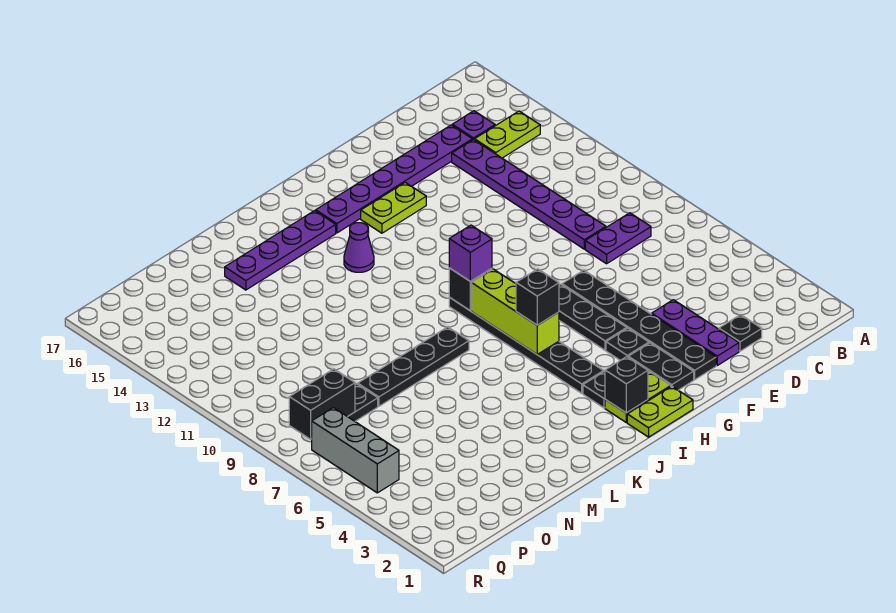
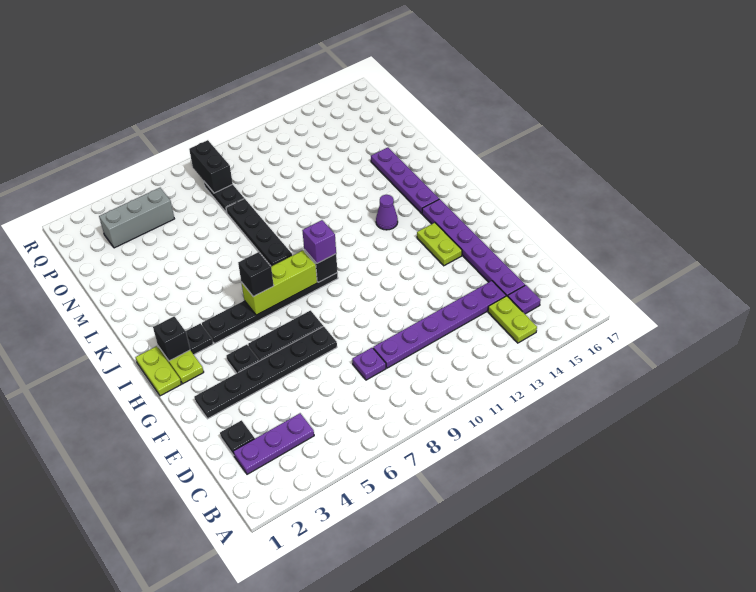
purple plate C8:D8 level 1 -> purple plate D8 level 1
purple plate E2:E4 level 1 -> purple plate C2:C4 level 1
black plate G2:G3 level 1 -> none
grey brick Q5:Q7 level 1 -> grey brick P3:P5 level 1

